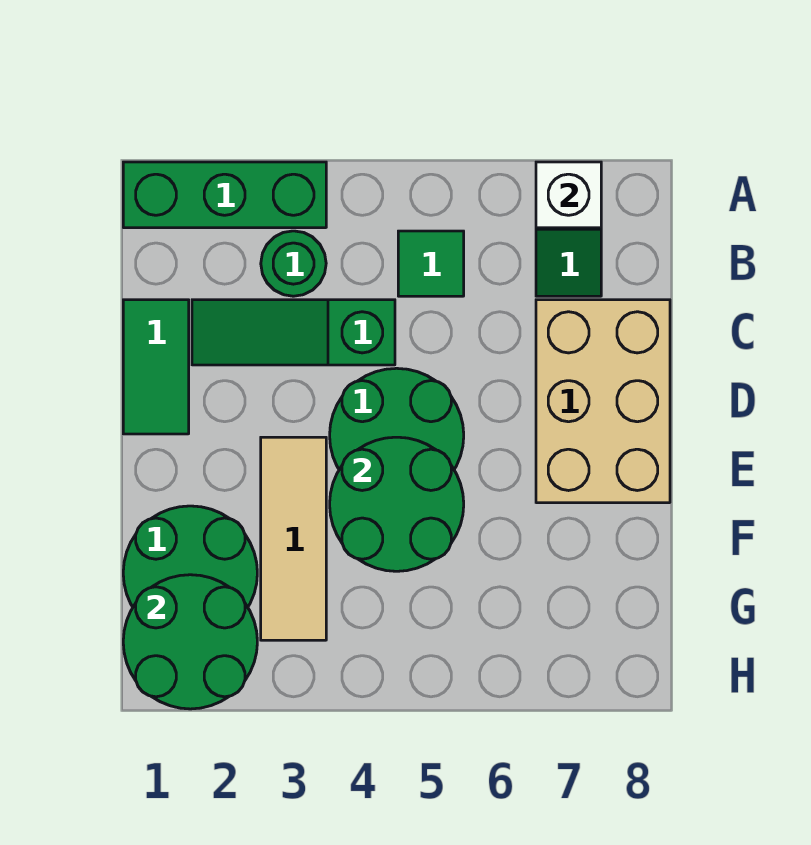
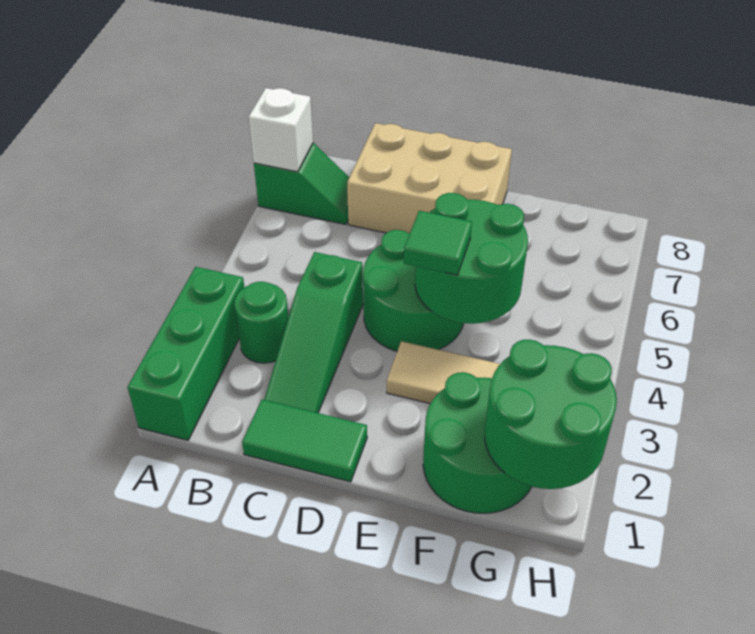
green tile B5 level 1 -> green tile E4 level 3

